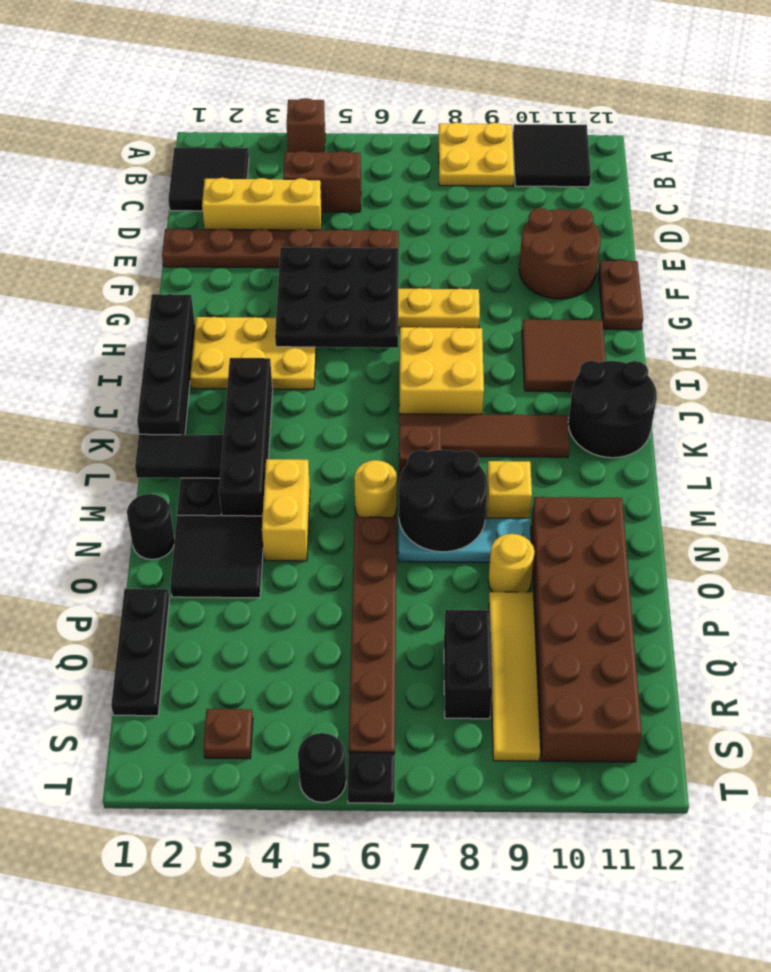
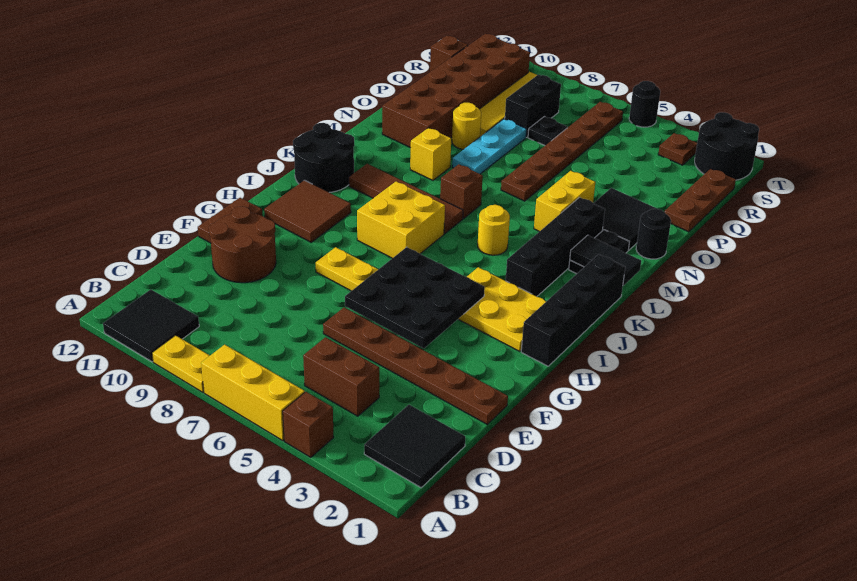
yellow plate A8:B9 level 1 -> yellow plate A8:A9 level 1
yellow brick D2:D4 level 1 -> yellow brick A5:A7 level 1
yellow round brick M6 level 1 -> yellow round brick K5 level 1
black round brick M7:N8 level 2 -> black round brick S1:T2 level 1
cyan plate N7:N9 level 1 -> cyan plate N8:P8 level 1
black plate P1:R1 level 1 -> brown plate P1:R1 level 1
none -> brown brick R12 level 1
black plate T6 level 1 -> black plate Q7 level 1

